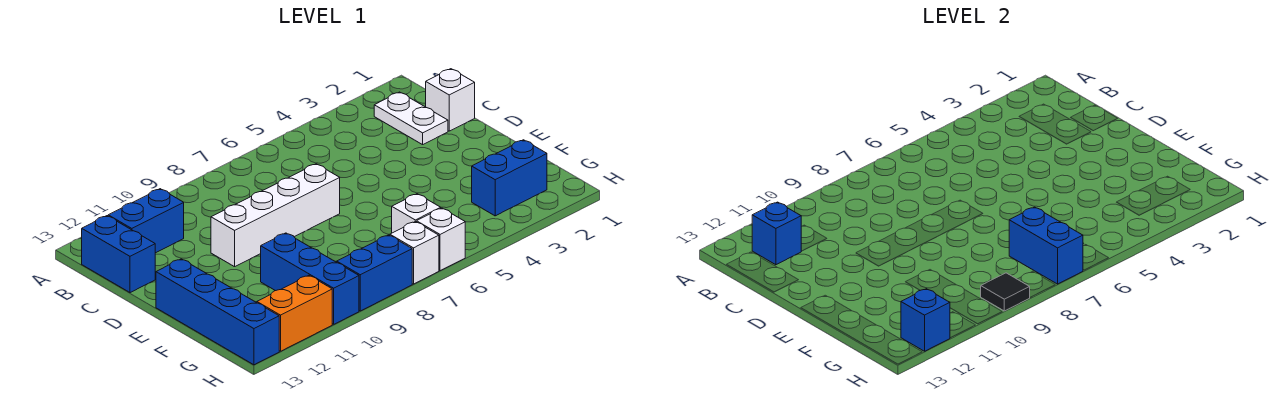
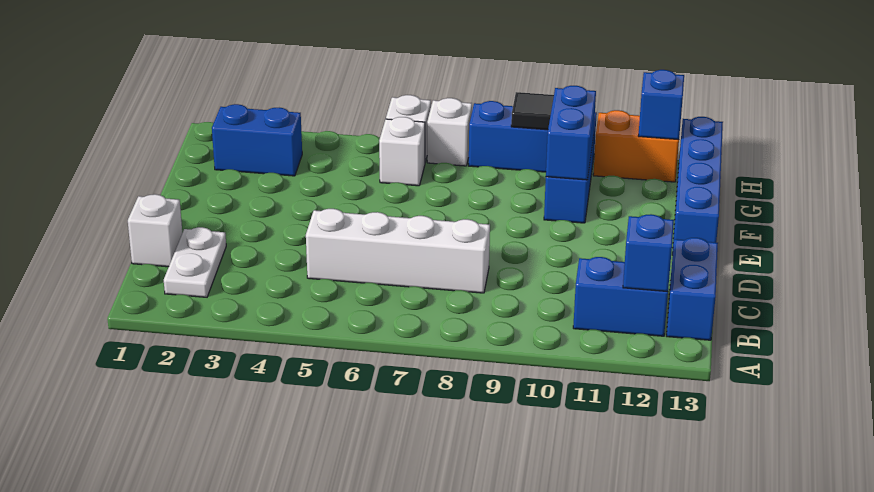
white brick D7:D10 level 1 -> white brick C5:C8 level 1
blue brick G7:H7 level 2 -> blue brick F10:G10 level 2

